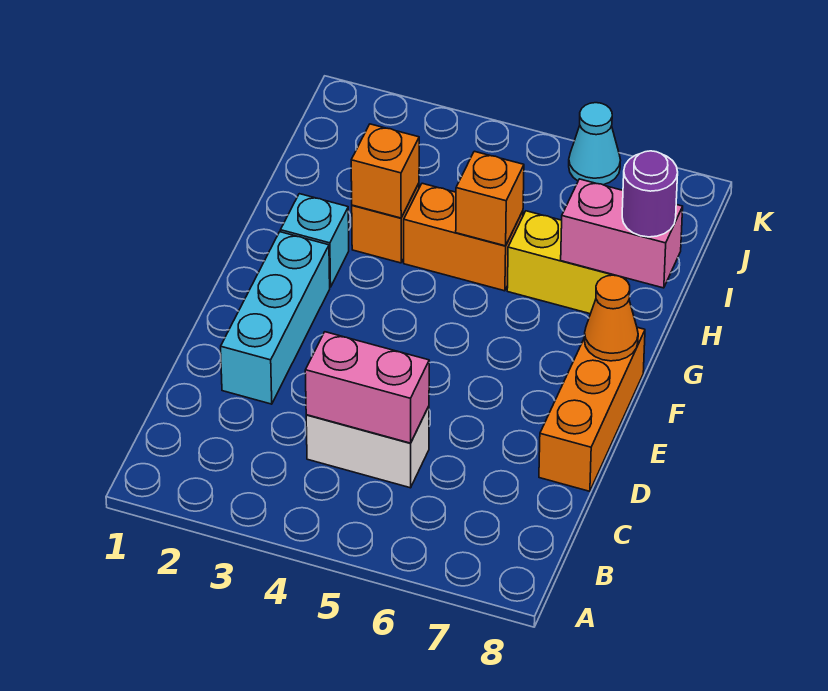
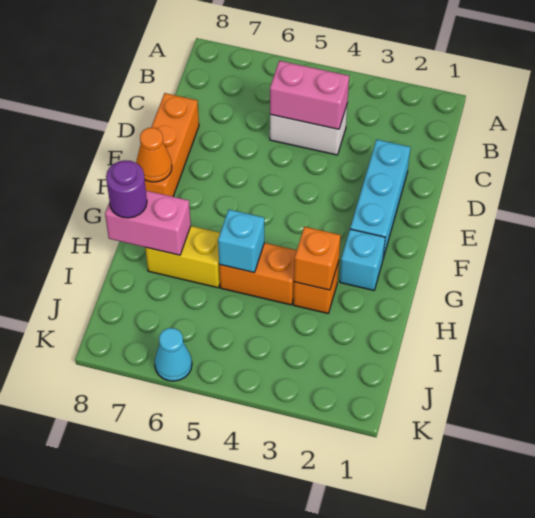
orange brick H5 level 2 -> cyan brick H5 level 2

